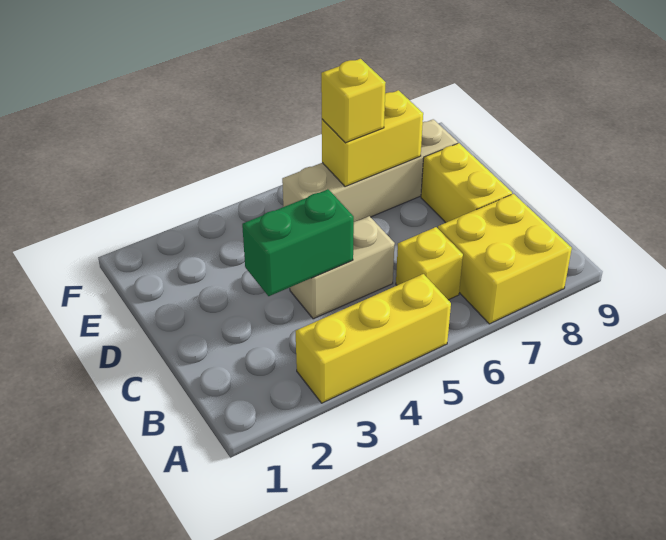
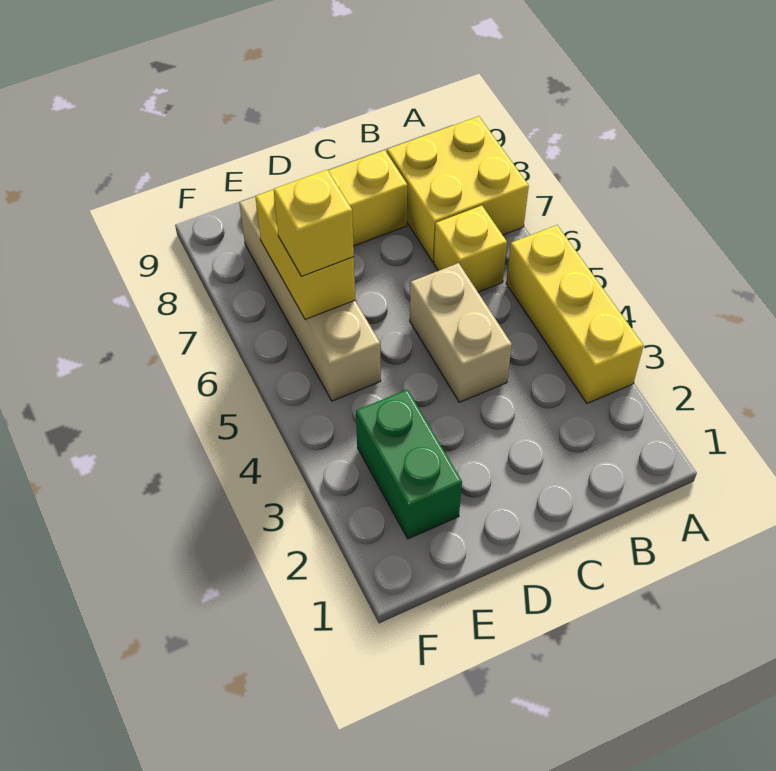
green brick C3:C4 level 2 -> green brick E2:E3 level 1

